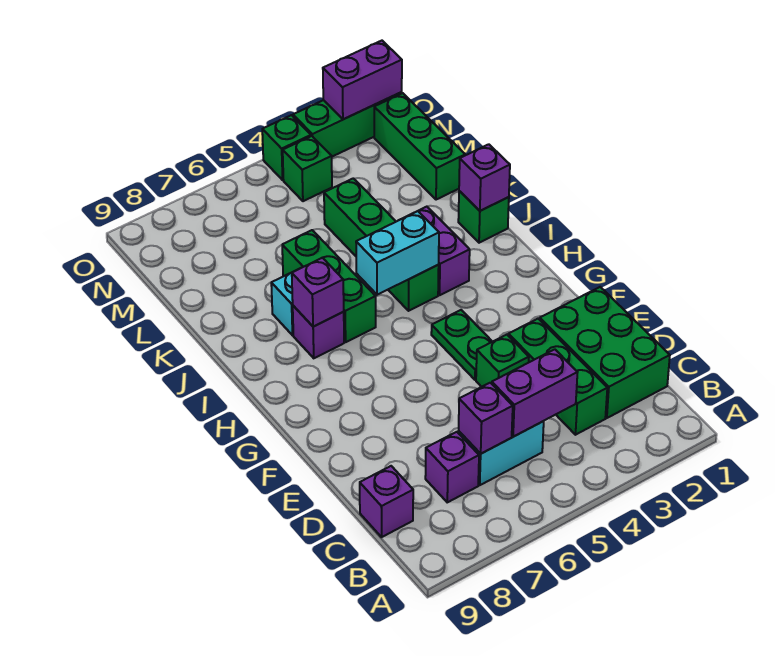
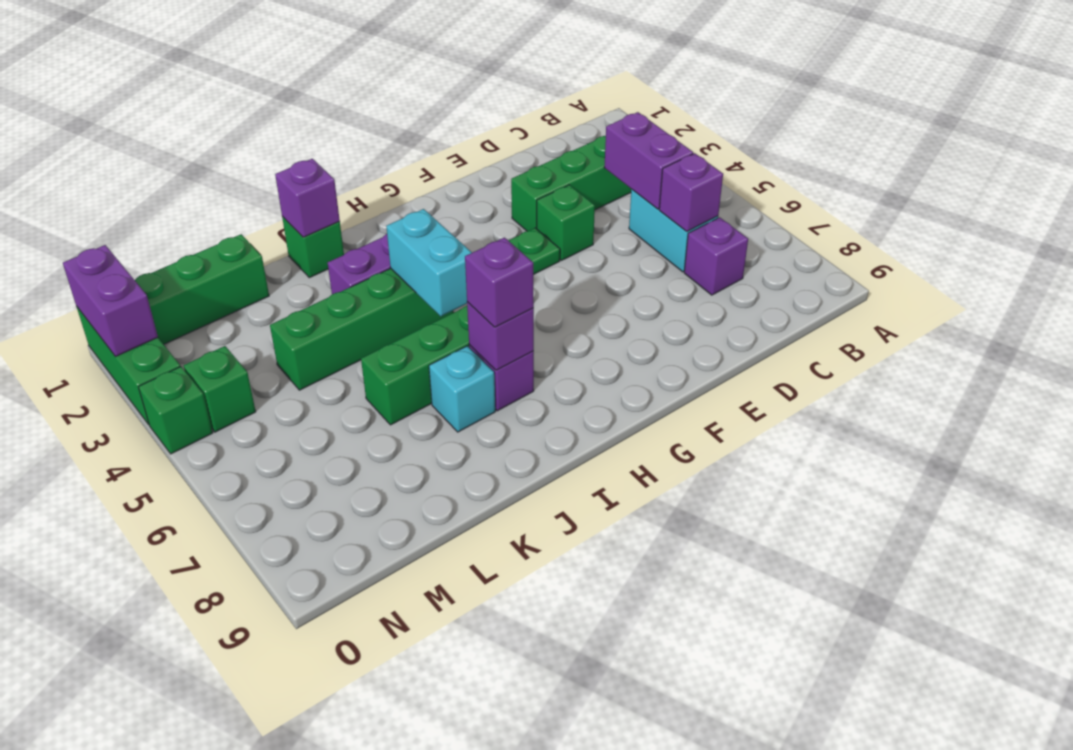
green brick C1:E2 level 1 -> none
purple brick C9 level 1 -> purple brick I7 level 3

